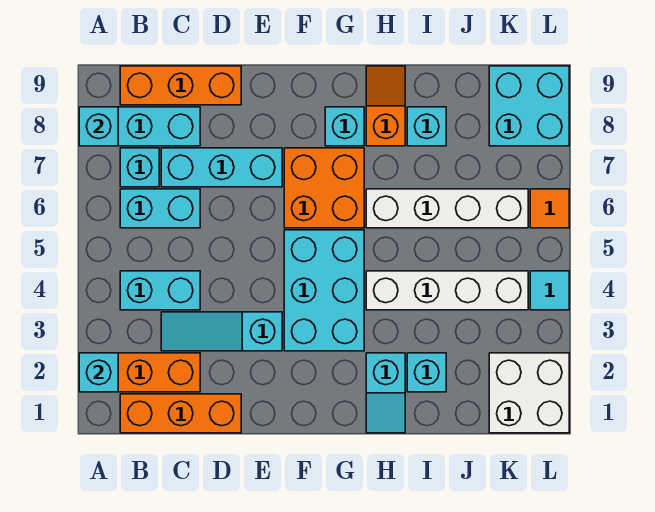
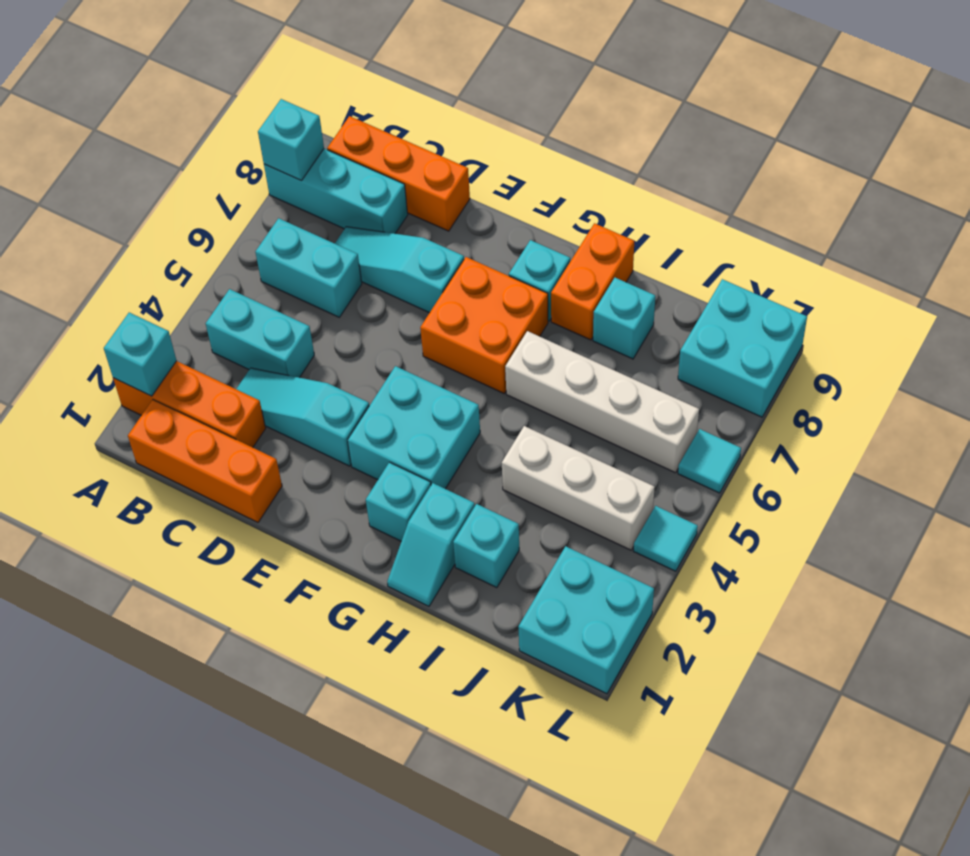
cyan brick B7 level 1 -> cyan brick G2 level 1
cyan brick C7:E7 level 1 -> cyan slope C7:E7 level 1 top E
cyan brick F3:G5 level 1 -> cyan brick F3:G4 level 1
white brick H4:K4 level 1 -> white brick I4:K4 level 1
orange slope H8:H9 level 1 top 8 -> orange brick H8:H9 level 1
white brick K1:L2 level 1 -> cyan brick K1:L2 level 1
orange tile L6 level 1 -> cyan tile L6 level 1

